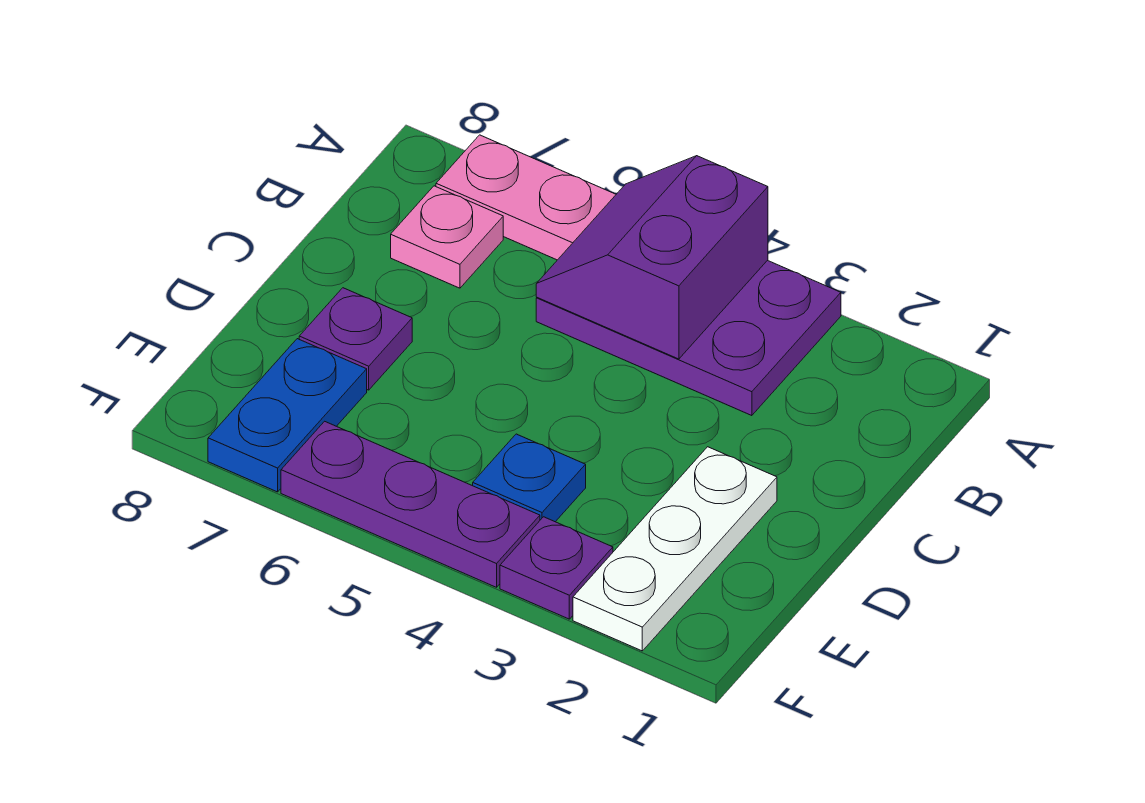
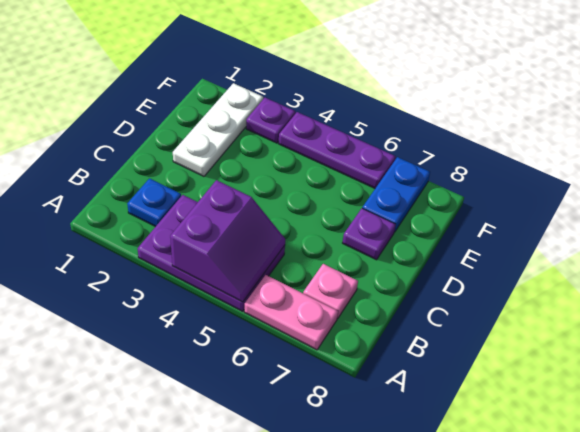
blue plate E4 level 1 -> blue plate B2 level 1

